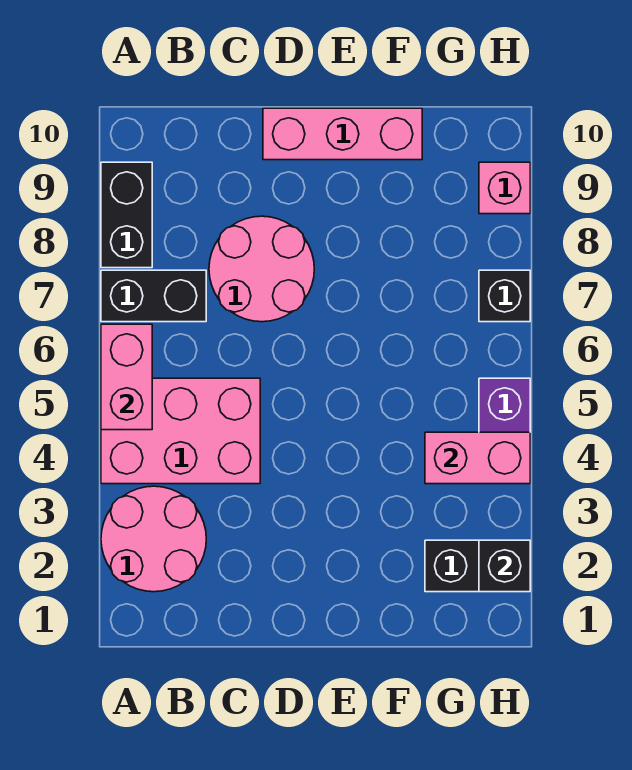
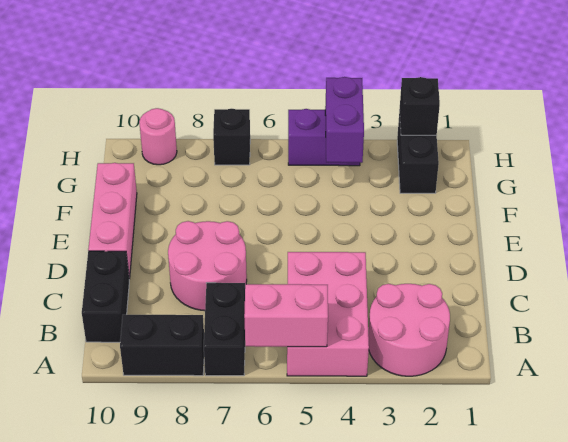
none -> black brick B10:C10 level 1
pink brick G4:H4 level 2 -> purple brick G4:H4 level 2
pink brick H9 level 1 -> pink round brick H9 level 1

